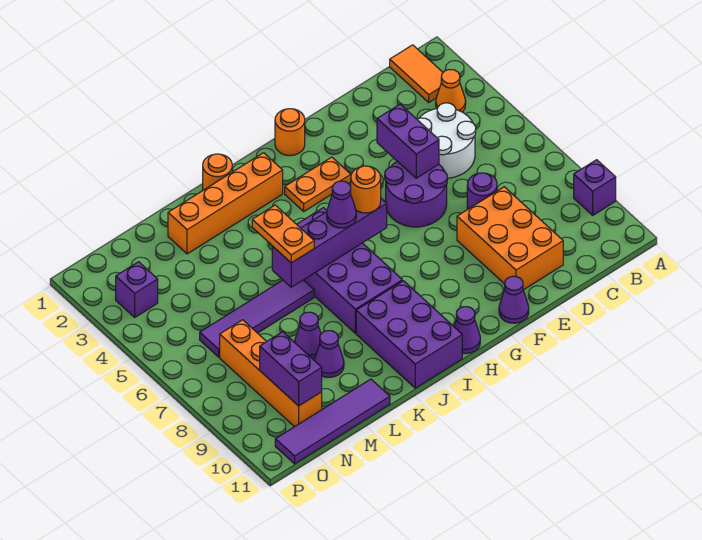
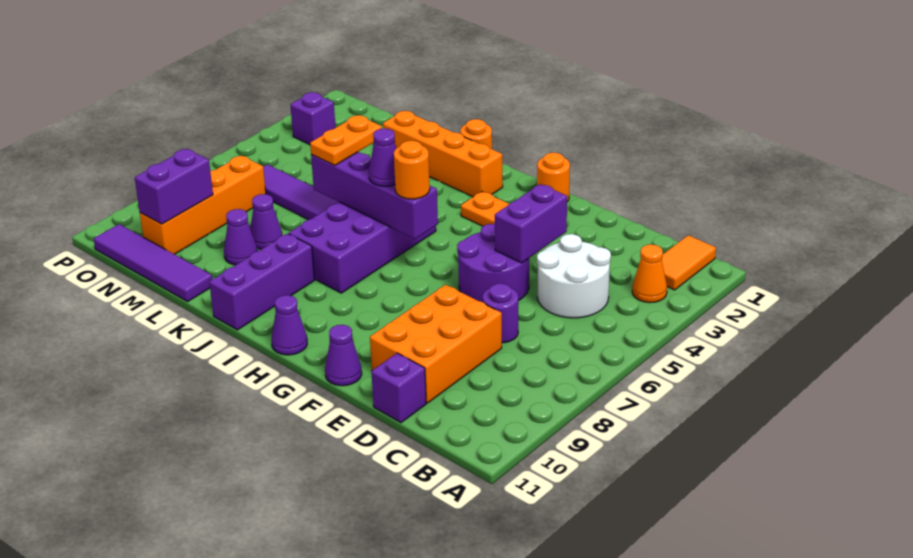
purple brick A9 level 1 -> purple brick D11 level 1
purple brick I9:J11 level 1 -> purple brick J9:J11 level 1

